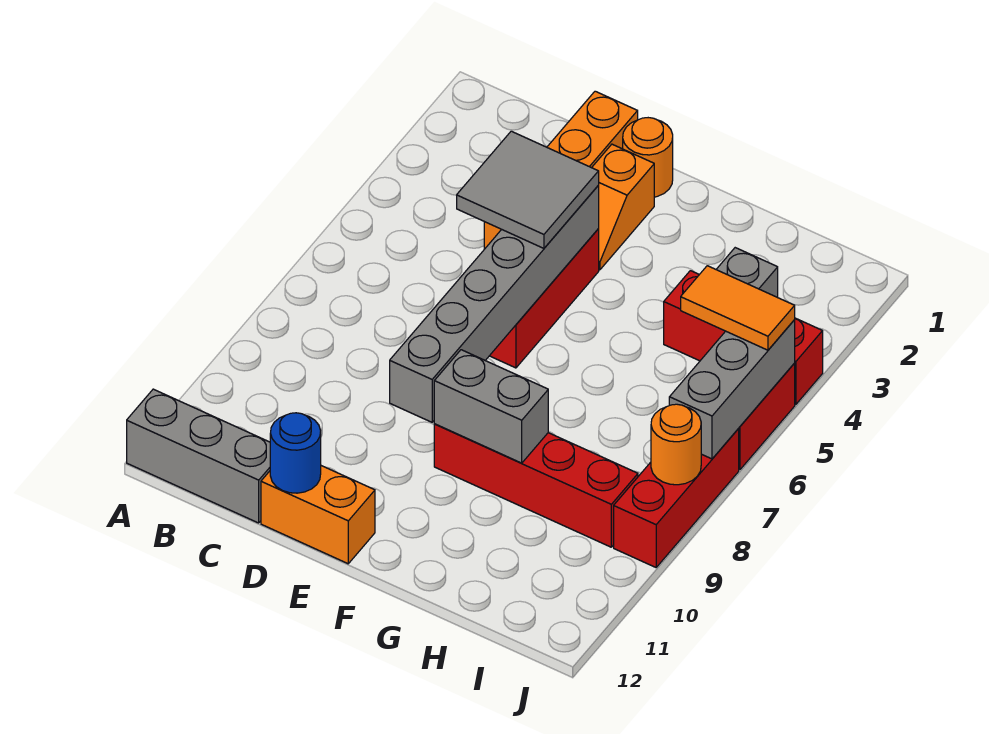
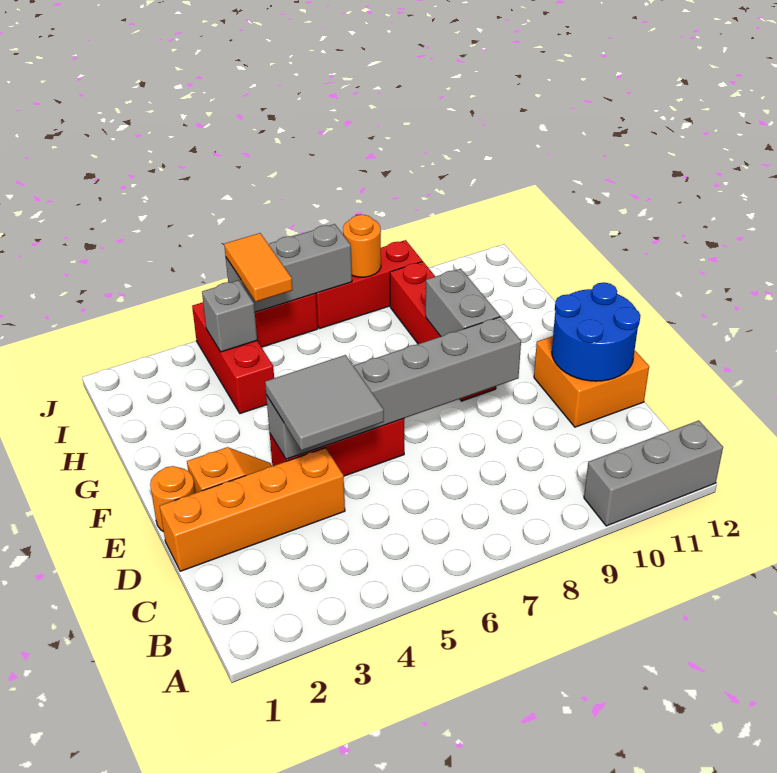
grey brick A12:C12 level 1 -> grey brick A10:A12 level 1
orange brick D12:E12 level 1 -> orange brick D11:E12 level 1
blue round brick D12 level 2 -> blue round brick D11:E12 level 2

